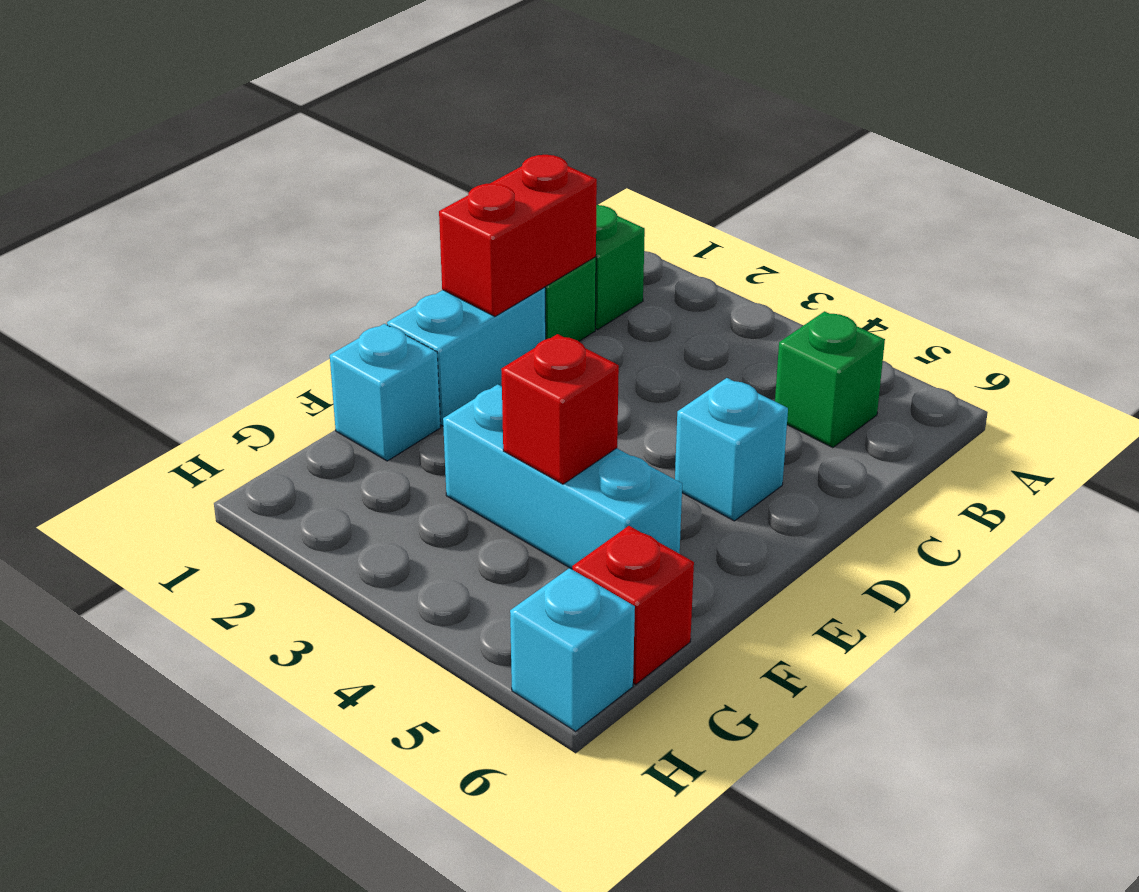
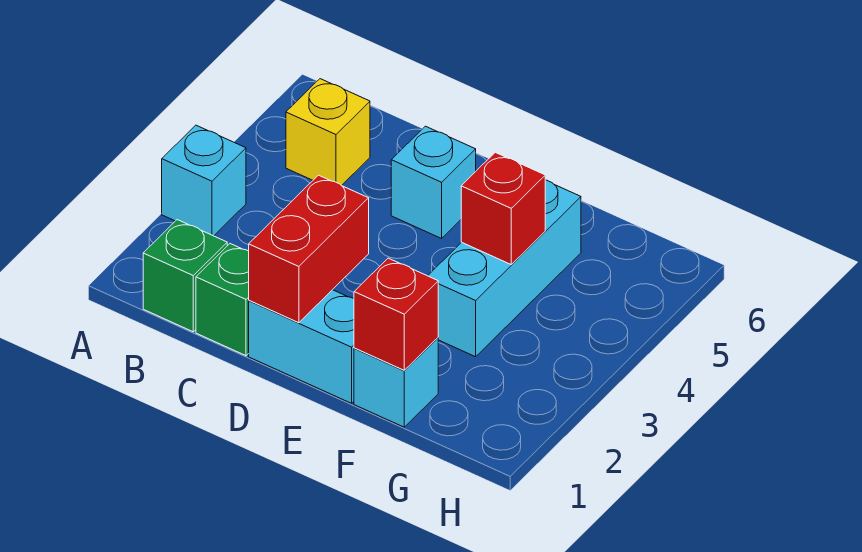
green brick B5 level 1 -> yellow brick B5 level 1
red brick C1:D1 level 2 -> red brick D1:D2 level 2
red brick G6 level 1 -> red brick F1 level 2
cyan brick H6 level 1 -> cyan brick A3 level 1

